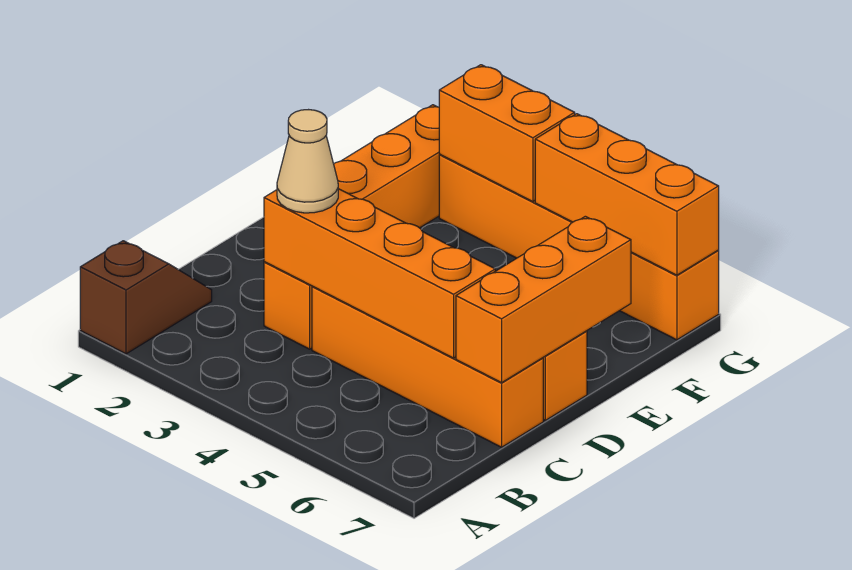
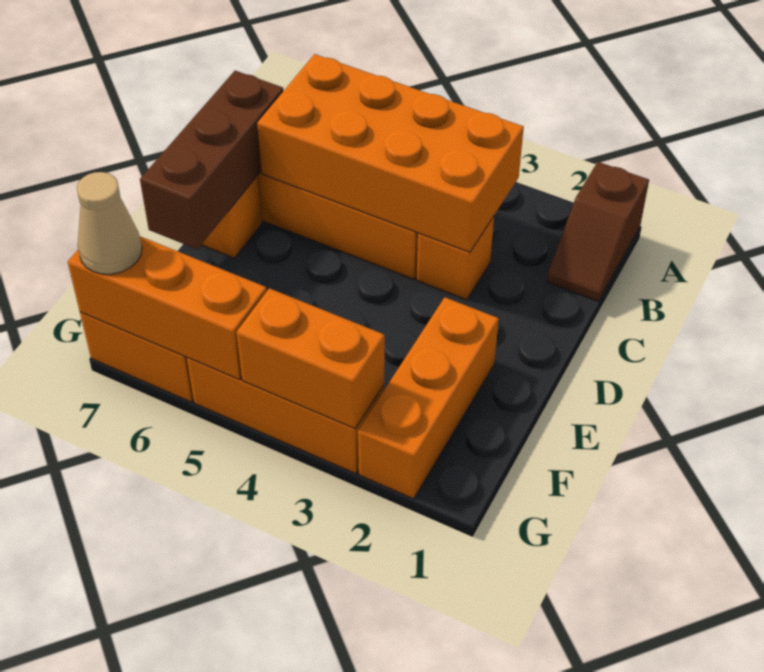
orange brick C3:C6 level 2 -> orange brick B3:C6 level 2
tan cone C3 level 3 -> tan cone G7 level 3
orange brick C7:E7 level 2 -> brown brick C7:E7 level 2

